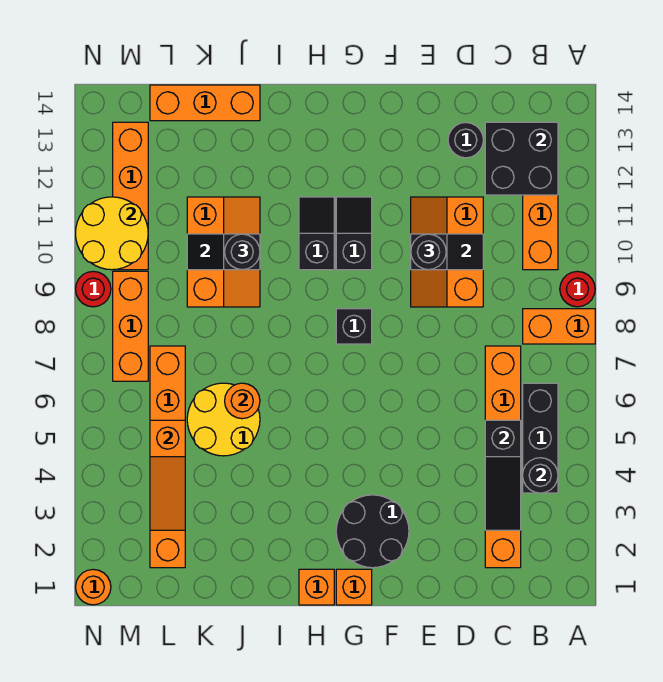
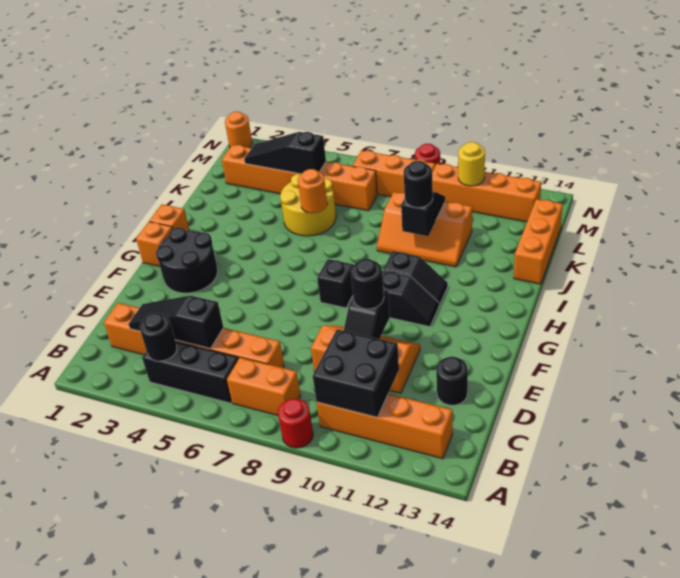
orange brick A8:B8 level 1 -> orange brick B7:B8 level 1
black brick B12:C13 level 2 -> black brick B10:C11 level 2
orange slope L3:L5 level 2 top 5 -> black slope L3:L5 level 2 top 5
yellow round brick M10:N11 level 2 -> yellow round brick M11 level 2

